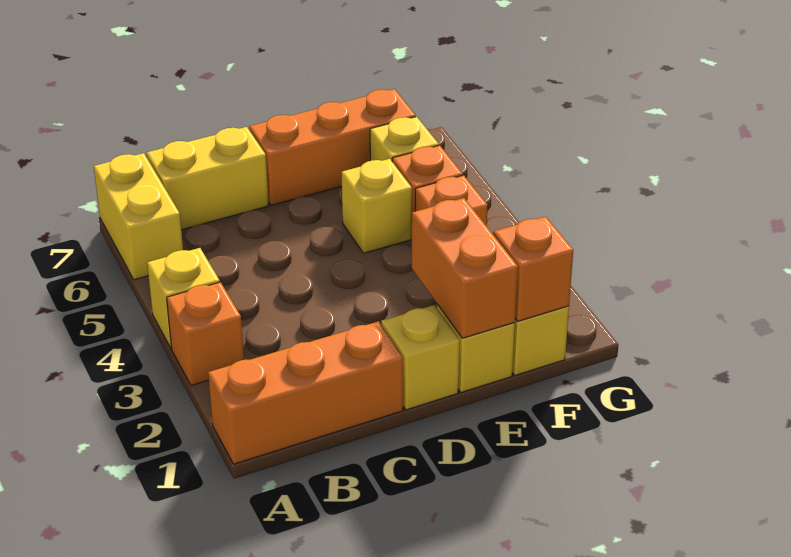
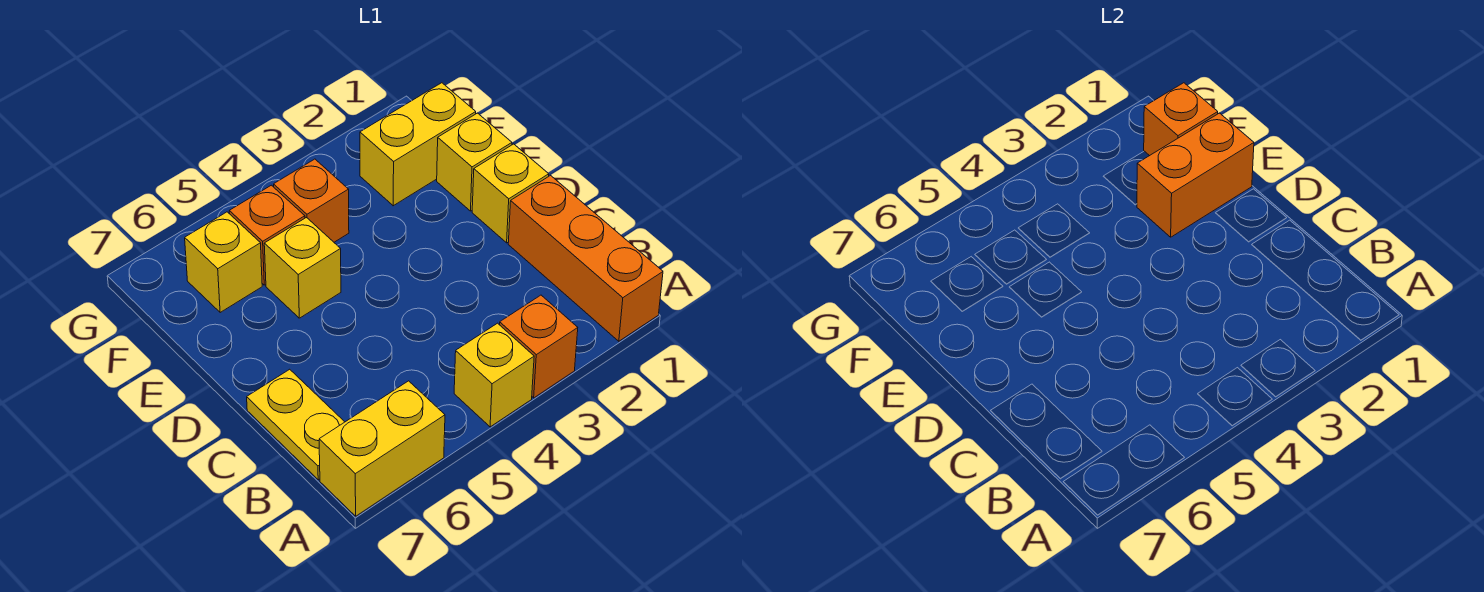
yellow brick B7:C7 level 1 -> yellow plate B7:C7 level 1
orange brick D7:F7 level 1 -> none

